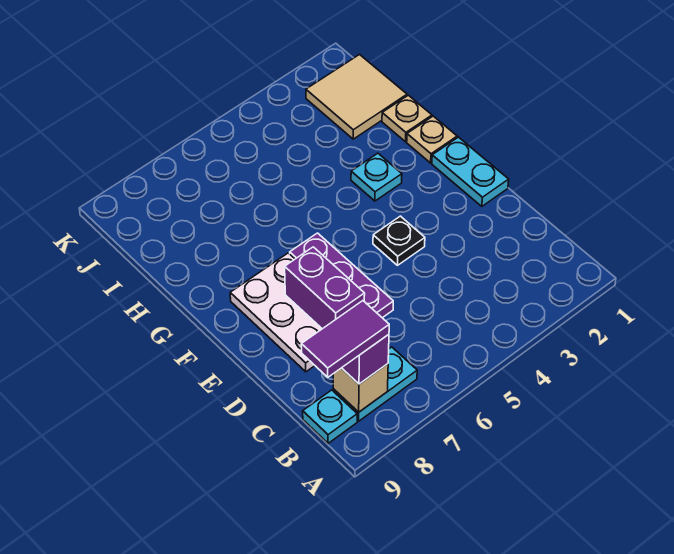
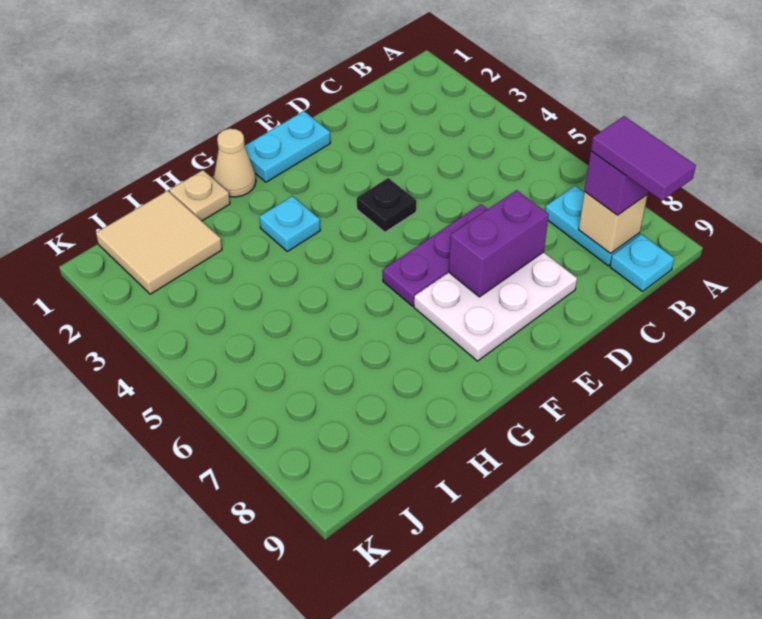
tan plate G1 level 1 -> tan cone G1 level 1

